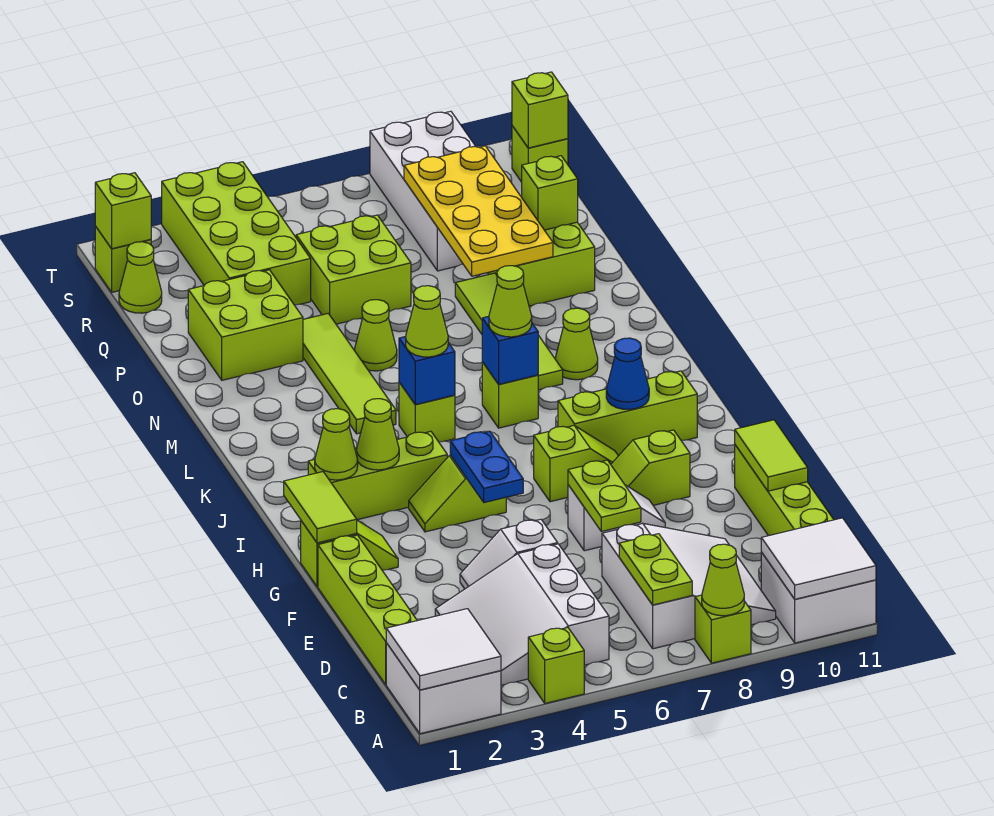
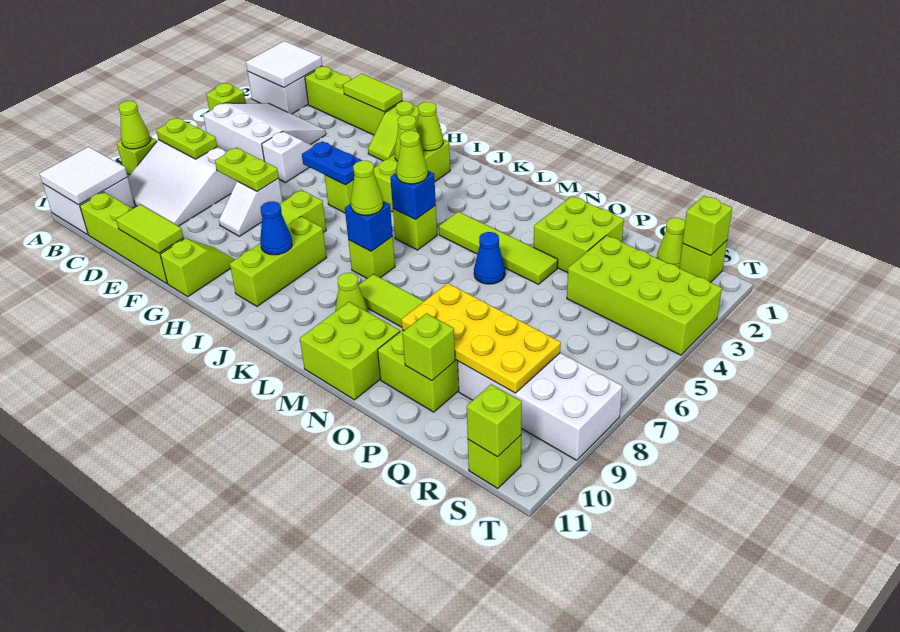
lime tile G1:H1 level 2 -> lime tile E1:F1 level 2
lime slope G8:G9 level 1 top 9 -> lime slope G10:G11 level 1 top 11
lime cone N5 level 1 -> blue cone N5 level 1
lime brick P5:Q6 level 1 -> lime brick M10:N11 level 1

